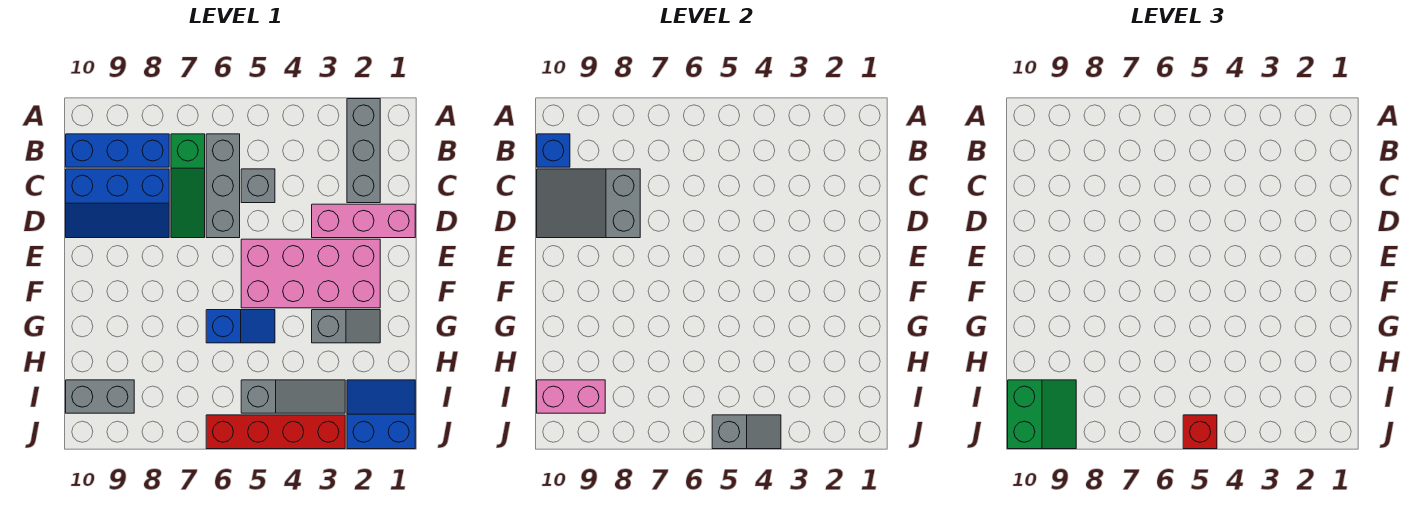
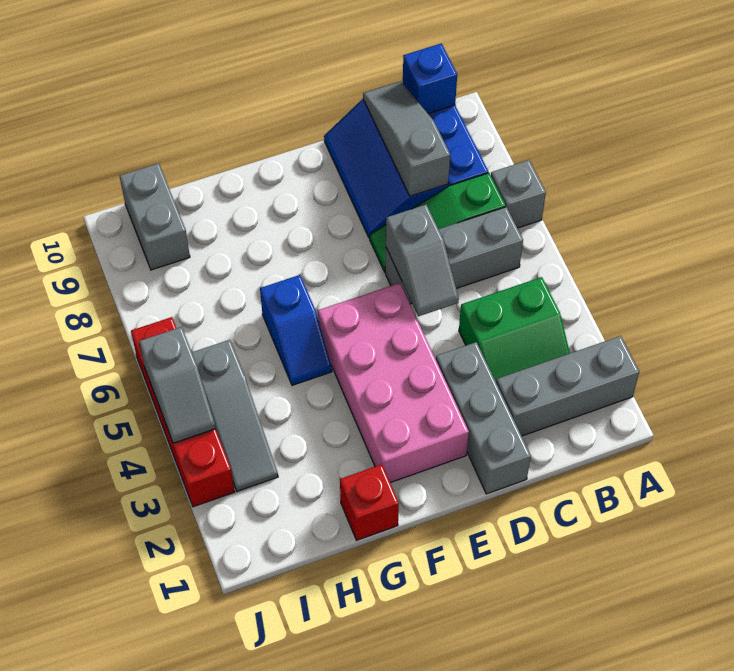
grey brick C5 level 1 -> grey brick A7 level 1
grey slope C8:D10 level 2 top 8 -> grey slope C8:C10 level 2 top 8
pink brick D1:D3 level 1 -> grey brick D1:D3 level 1
grey slope G2:G3 level 1 top 3 -> grey slope D5:D6 level 2 top 6
blue slope I1:J2 level 1 top J -> none
pink brick I9:I10 level 2 -> none
green slope I9:J10 level 3 top 10 -> green slope B3:C4 level 1 top 4
red brick J5 level 3 -> red brick G1 level 1

